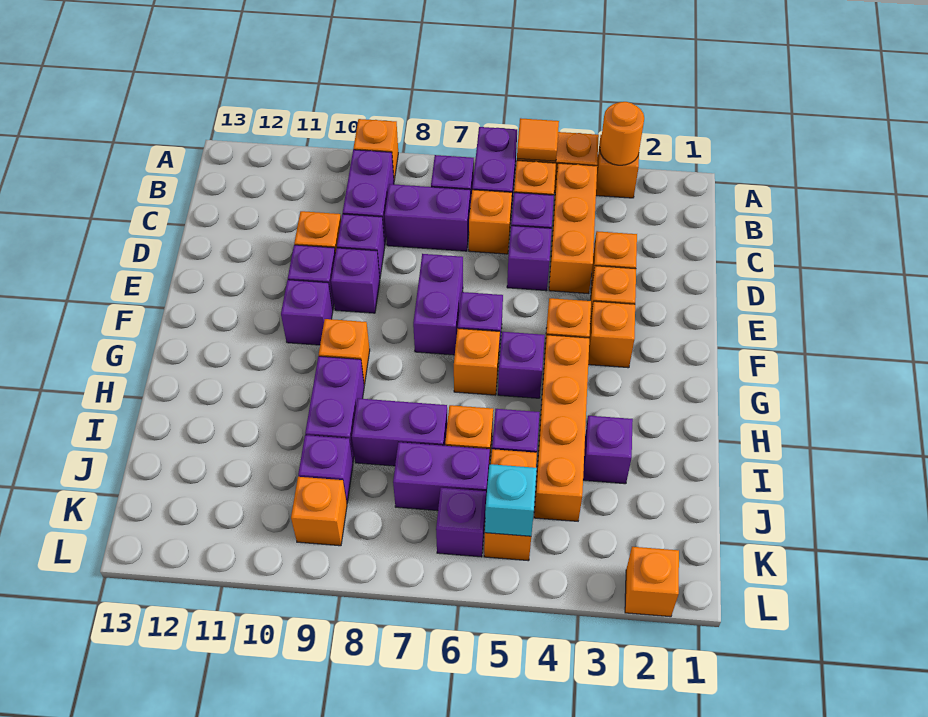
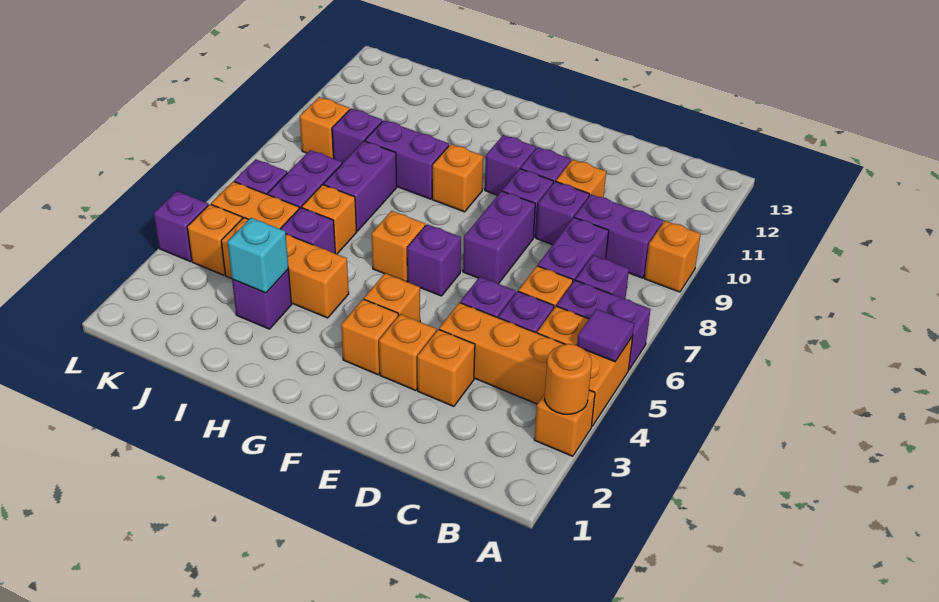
orange tile A5 level 2 -> purple tile A5 level 2
purple brick E7:F7 level 1 -> purple brick E7:E8 level 1
orange brick G4:J4 level 1 -> orange brick H4:J4 level 1
purple brick G5 level 1 -> purple brick L4 level 1
cyan brick K5 level 2 -> cyan brick I3 level 2
orange brick L2 level 1 -> orange brick K4 level 1

